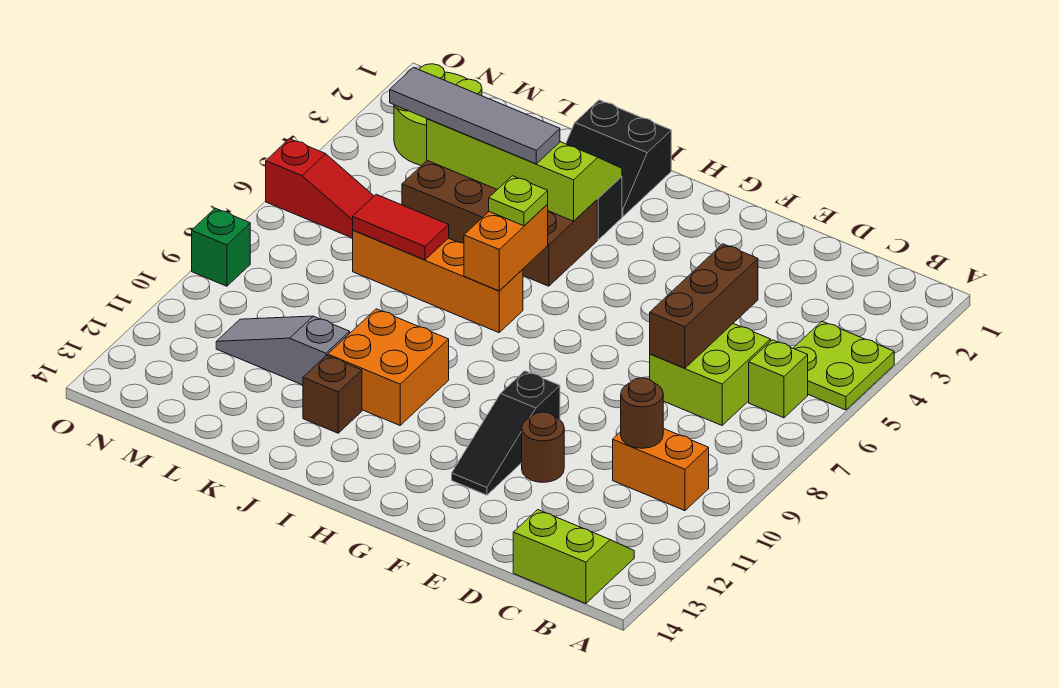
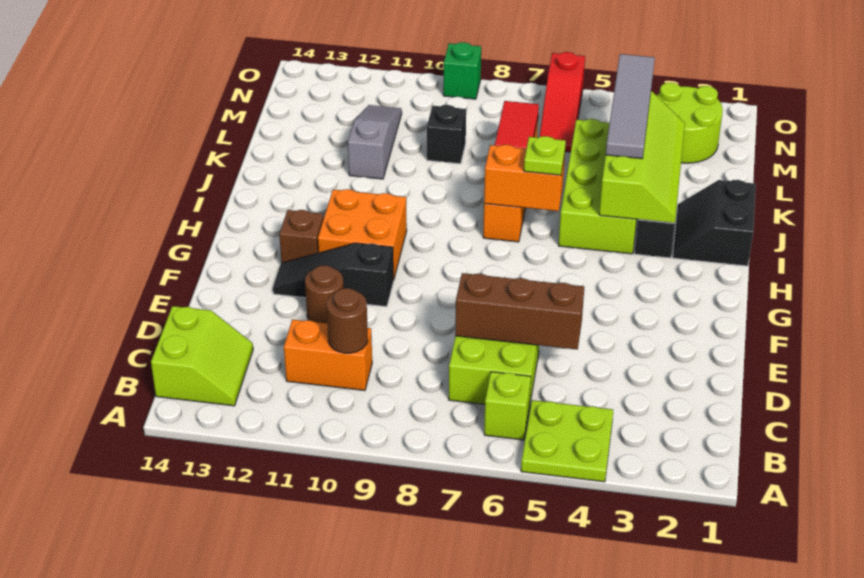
orange brick B10:C10 level 1 -> orange brick C10:C11 level 1
brown brick I4:L5 level 1 -> lime brick I4:L5 level 1
orange brick I10:J11 level 1 -> orange brick G10:H11 level 1
brown brick J12 level 1 -> brown brick G12 level 1
none -> black brick L9 level 1

